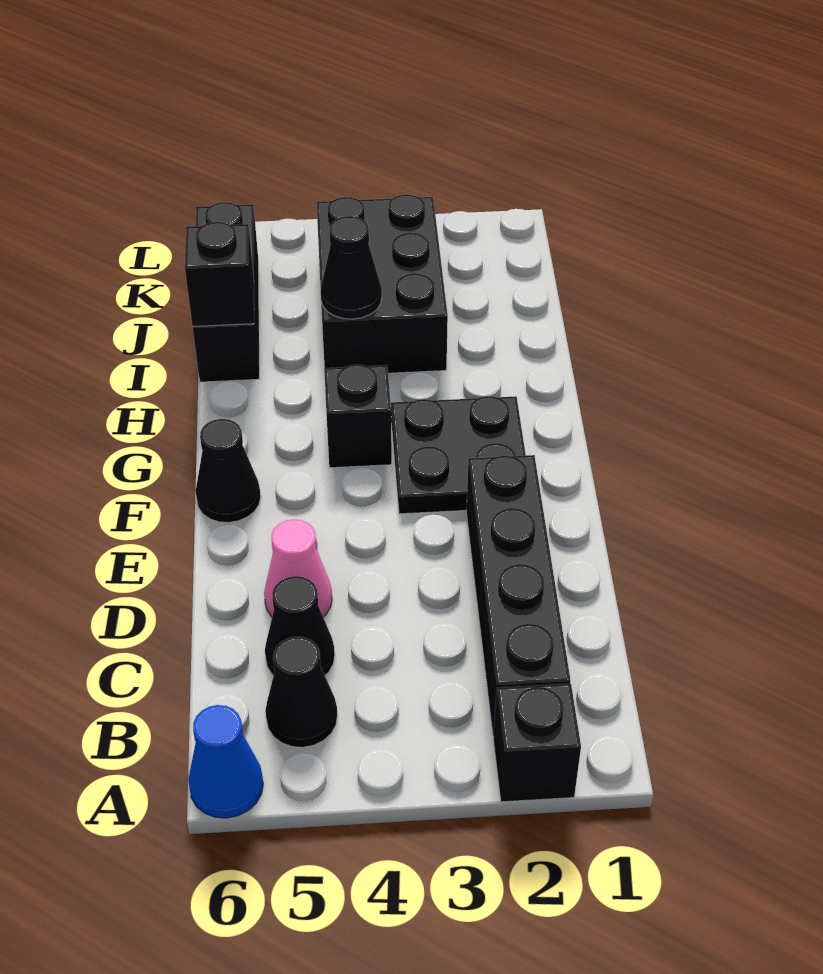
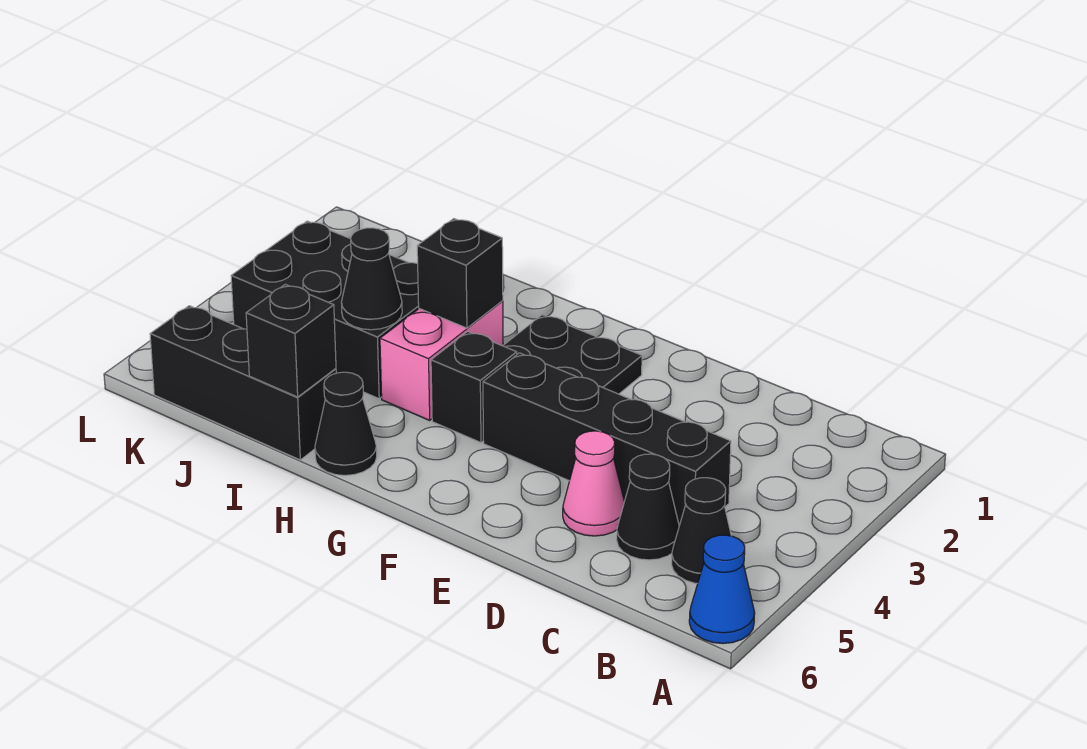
black brick A2 level 1 -> black brick H3 level 2
black brick B2:E2 level 1 -> black brick C4:F4 level 1
black cone F6 level 1 -> black cone H6 level 1
none -> pink brick H3:H4 level 1

